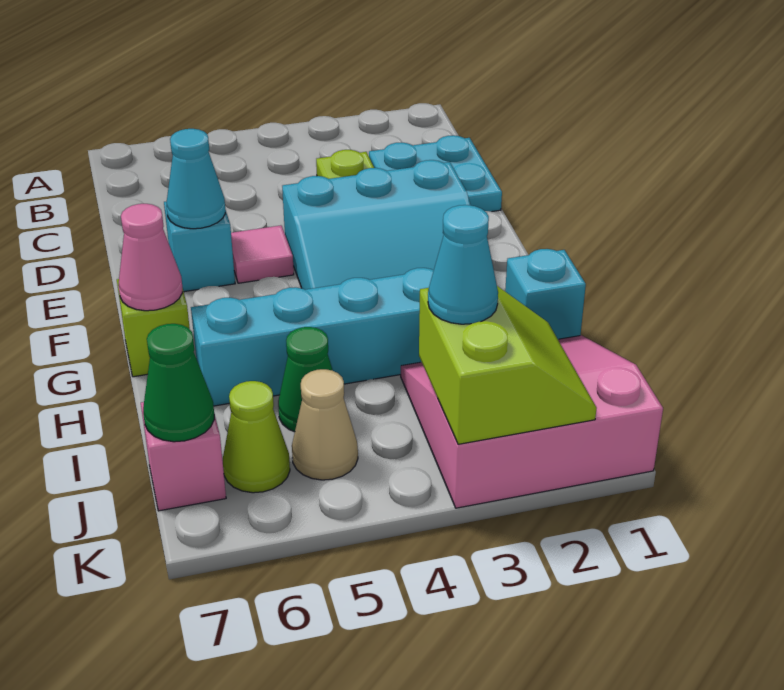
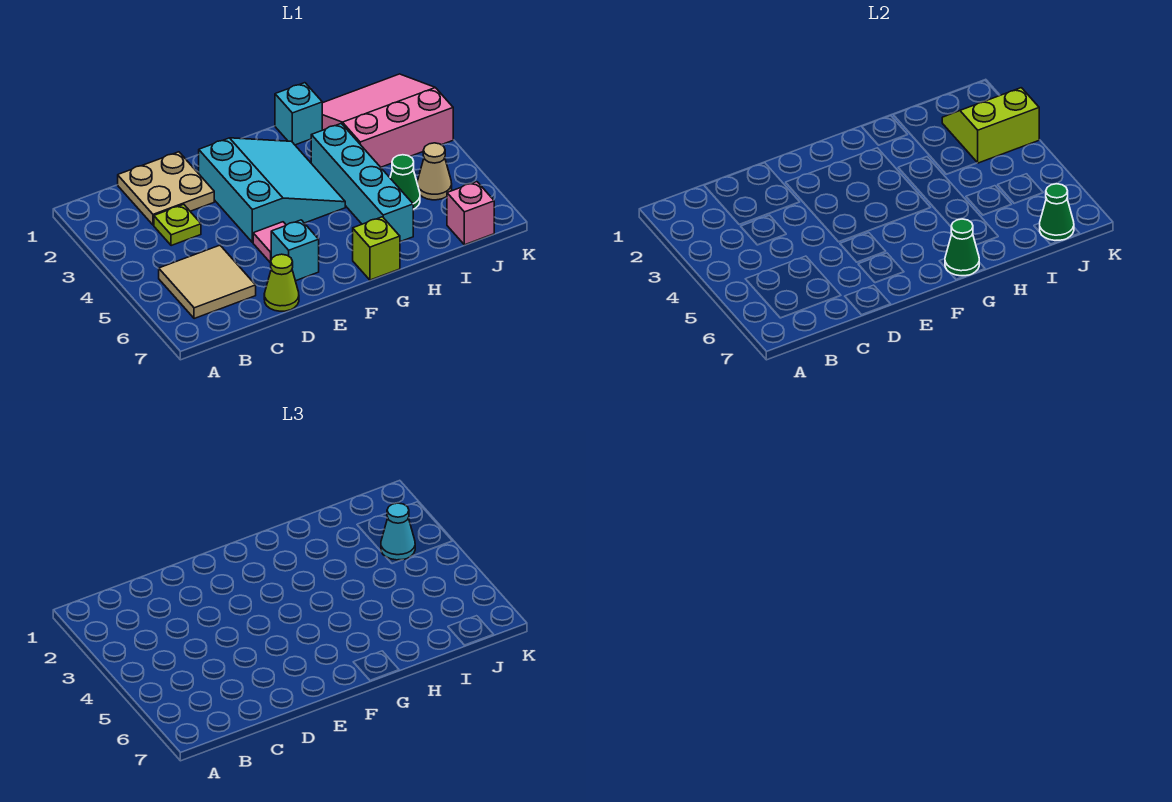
none -> tan tile B5:C6 level 1
cyan plate C1:D2 level 1 -> tan plate C1:D2 level 1
cyan cone E6 level 2 -> none
pink cone G7 level 2 -> green cone G7 level 2
pink slope I1:K3 level 1 top K -> pink slope I1:K3 level 1 top 3
lime cone J6 level 1 -> lime cone D7 level 1

